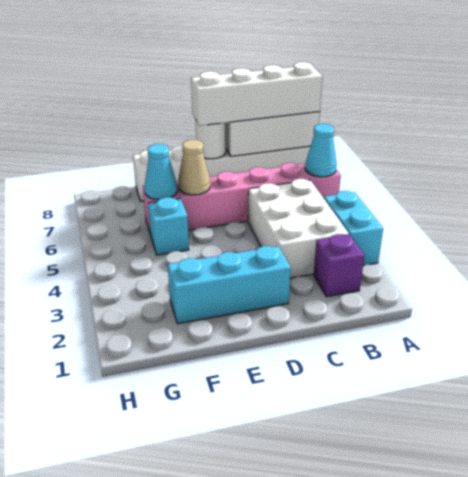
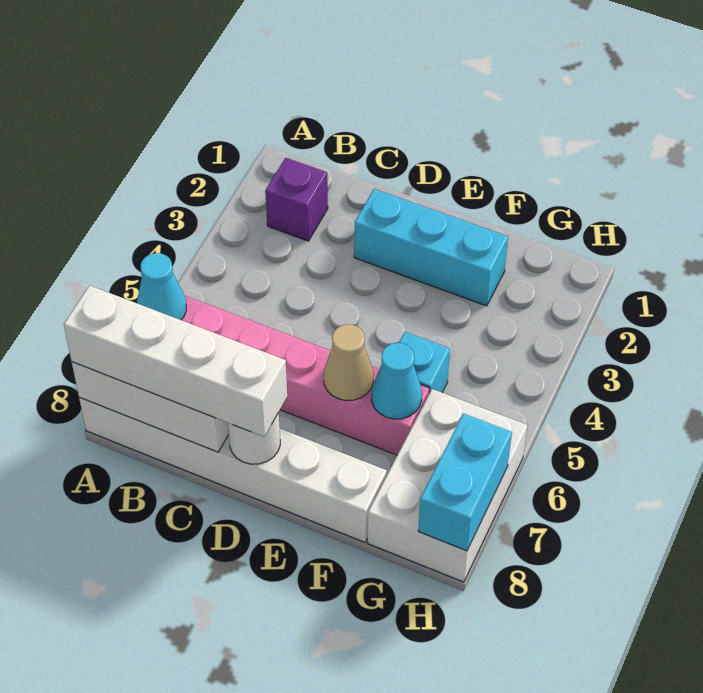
cyan brick A3:A4 level 1 -> cyan brick H7:H8 level 2
white brick B3:C5 level 1 -> white brick G6:H8 level 1

